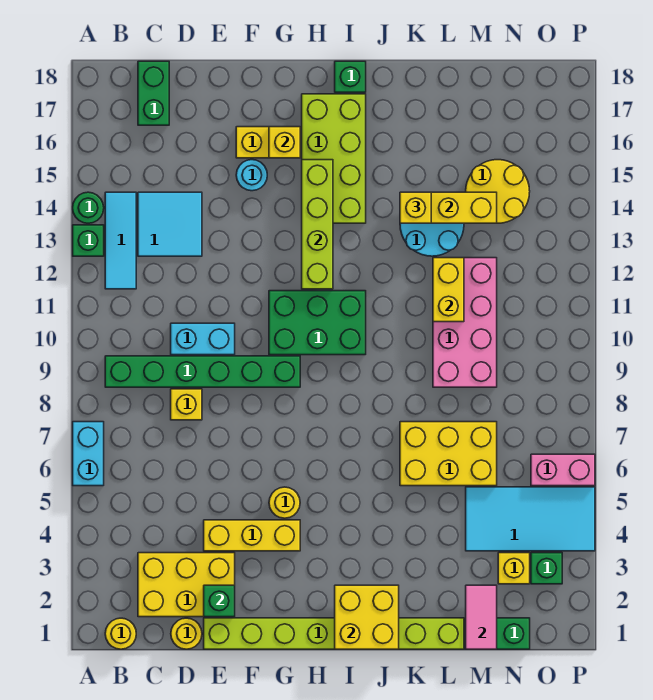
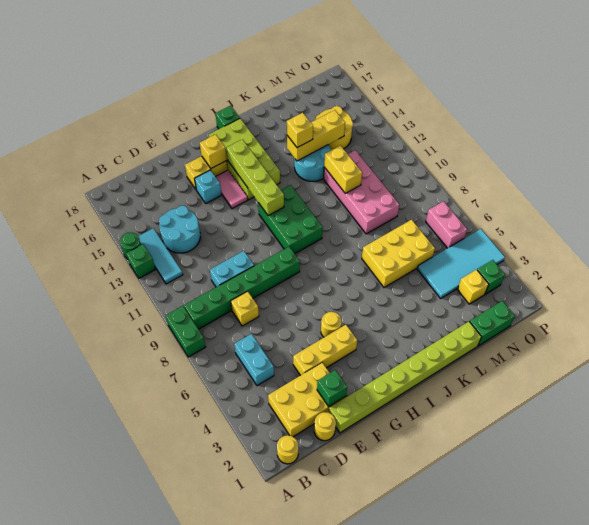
cyan brick A6:A7 level 1 -> cyan brick C5:C6 level 1
cyan tile C13:D14 level 1 -> cyan round brick C13:D14 level 1
green brick C17:C18 level 1 -> green brick A8:A9 level 1
cyan round brick F15 level 1 -> cyan brick F15 level 1
green brick G10:I11 level 1 -> green brick H10:I12 level 1
yellow brick I1:J2 level 2 -> none
pink tile M1:M2 level 2 -> pink tile G14:G15 level 1
pink brick O6:P6 level 1 -> pink brick O6:O7 level 1

